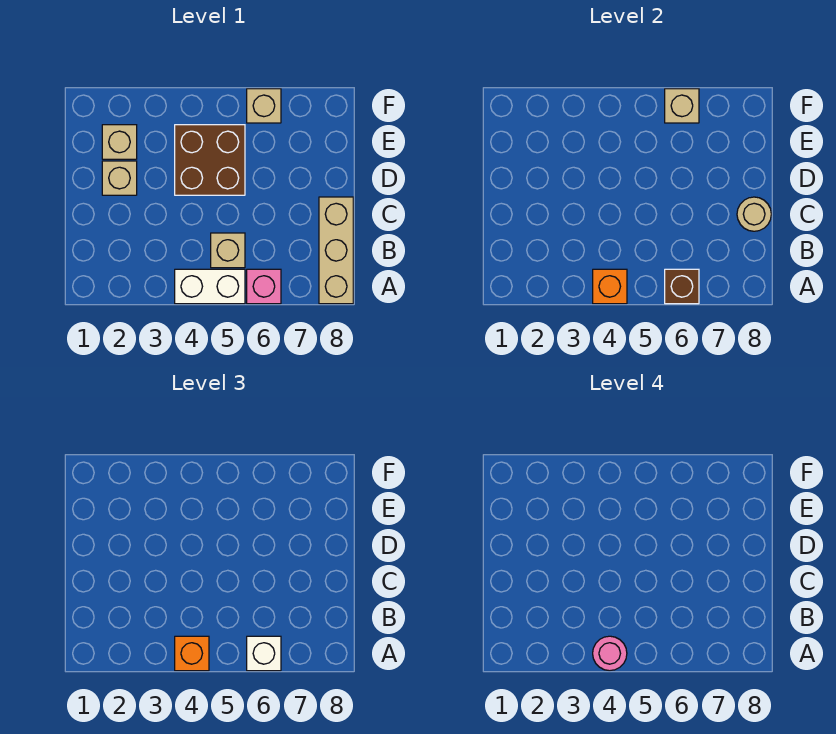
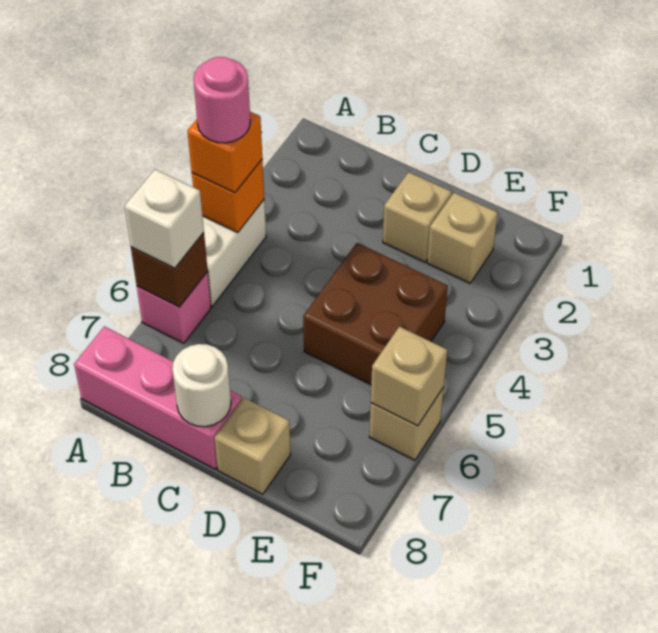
tan brick A8:C8 level 1 -> pink brick A8:C8 level 1
tan brick B5 level 1 -> tan brick D8 level 1
tan round brick C8 level 2 -> white round brick C8 level 2

